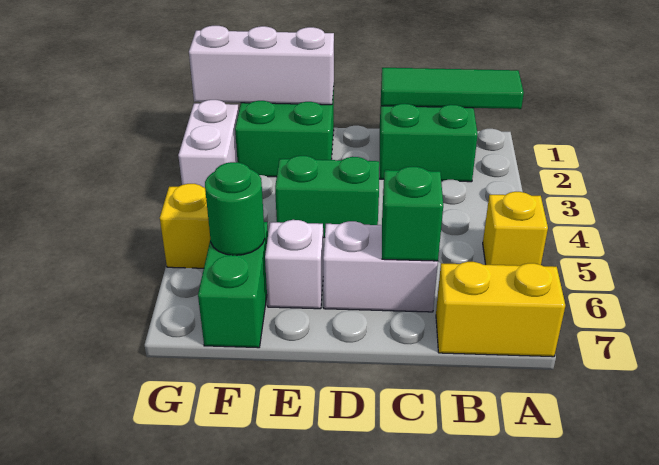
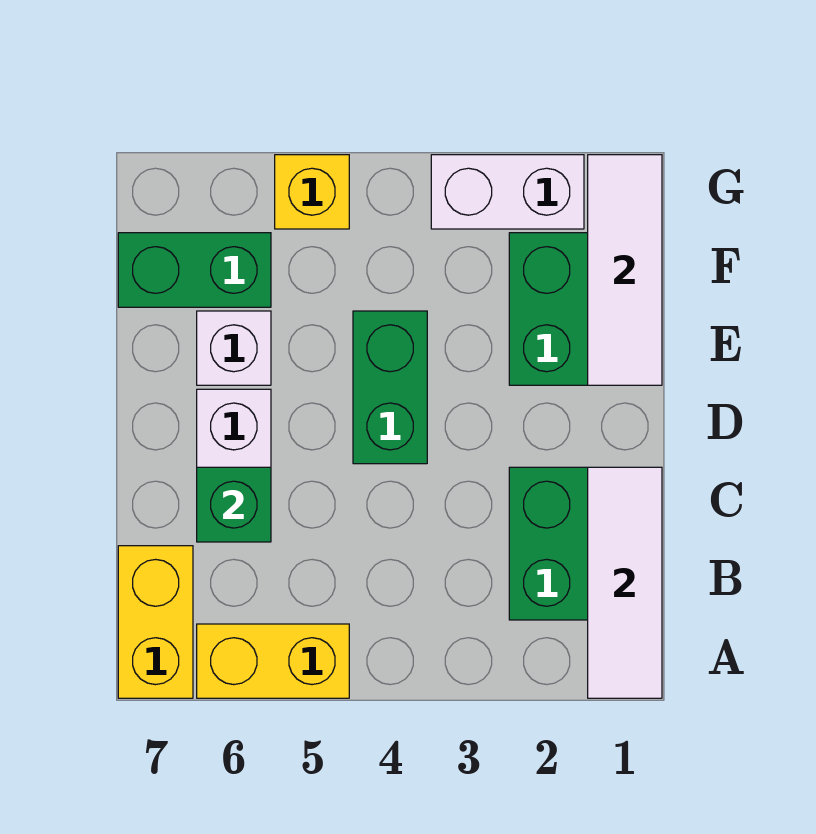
green tile A1:C1 level 2 -> white tile A1:C1 level 2
yellow brick A5 level 1 -> yellow brick A5:A6 level 1
white brick E1:G1 level 2 -> white tile E1:G1 level 2
green round brick F6 level 2 -> none

